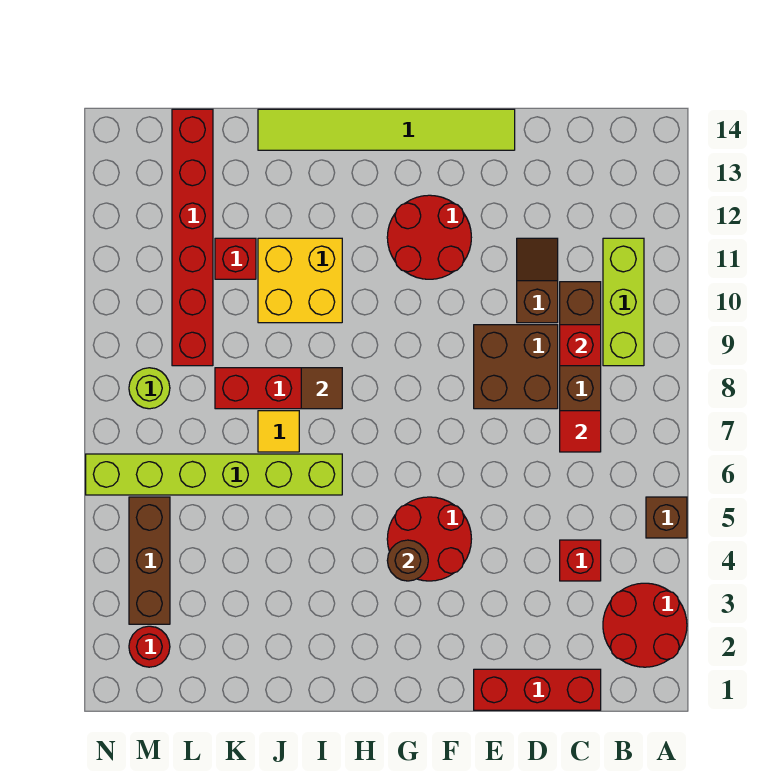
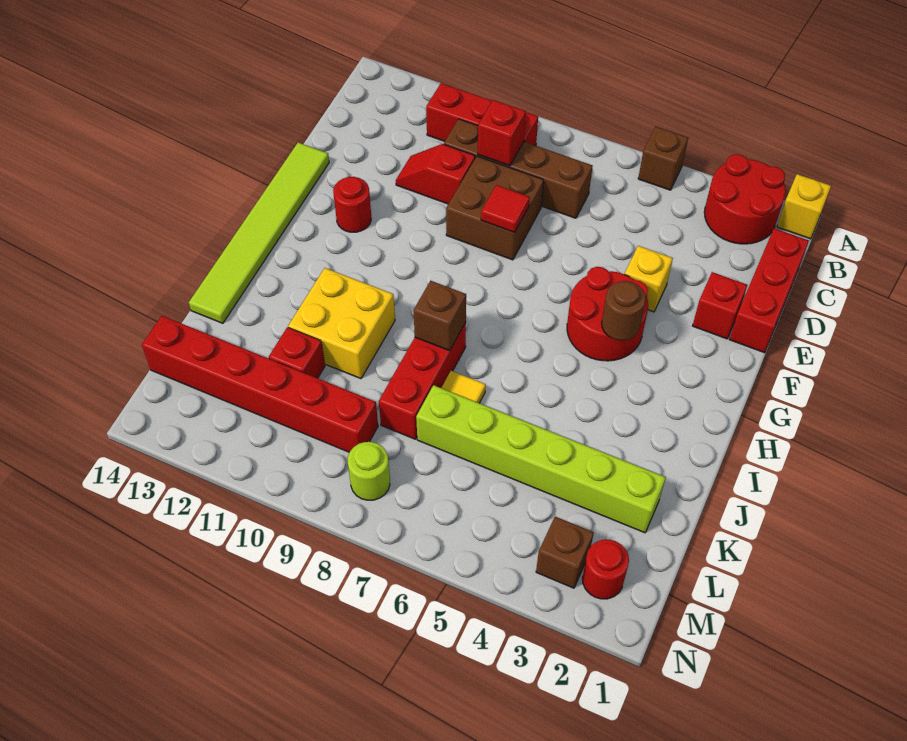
none -> yellow brick A1 level 1
lime brick B9:B11 level 1 -> red brick B9:B11 level 1
red brick C4 level 1 -> red brick E2 level 1
red tile C7 level 2 -> red tile E8 level 2
brown slope D10:D11 level 1 top 10 -> red slope D10:D11 level 1 top 10
none -> yellow brick E4 level 1
red round brick F11:G12 level 1 -> red round brick F12 level 1
lime brick I6:N6 level 1 -> lime brick K2:K7 level 1
brown tile I8 level 2 -> brown brick I8 level 2
brown brick M3:M5 level 1 -> brown brick M3 level 1

